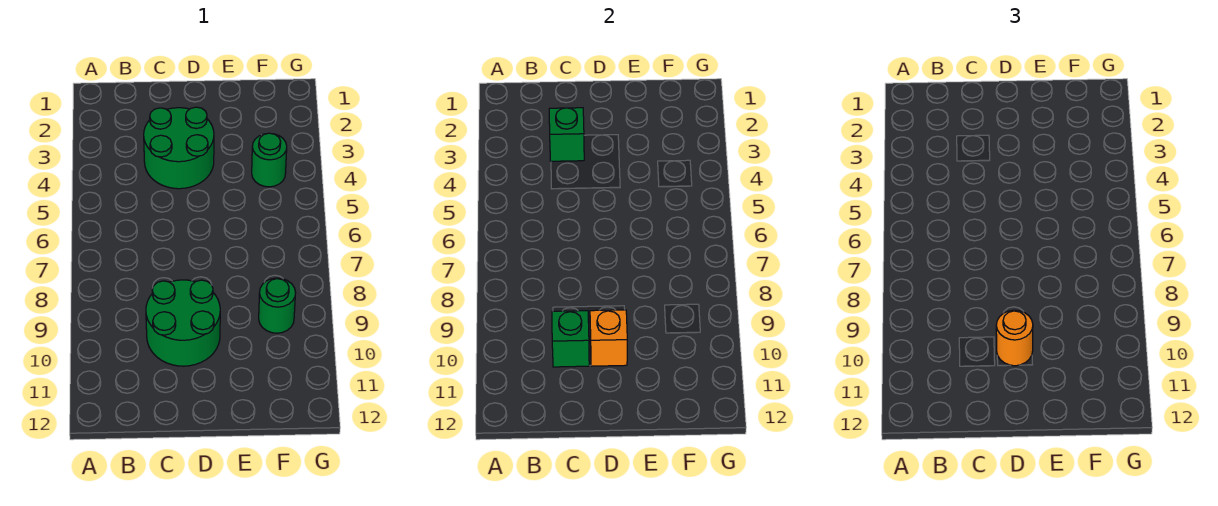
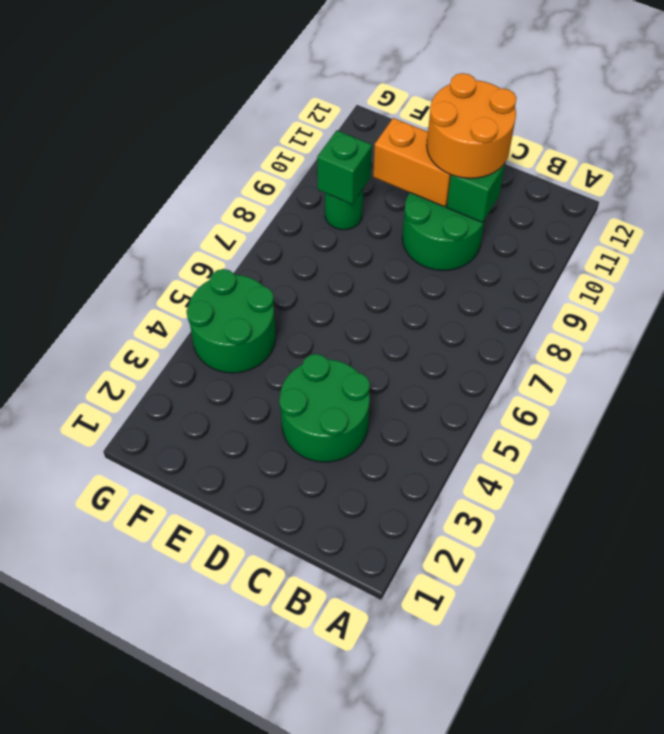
green brick C3 level 2 -> green brick F9 level 2
orange brick D10 level 2 -> orange brick D10:E10 level 2
orange round brick D10 level 3 -> orange round brick C10:D11 level 3
green round brick F4 level 1 -> green round brick F4:G5 level 1

